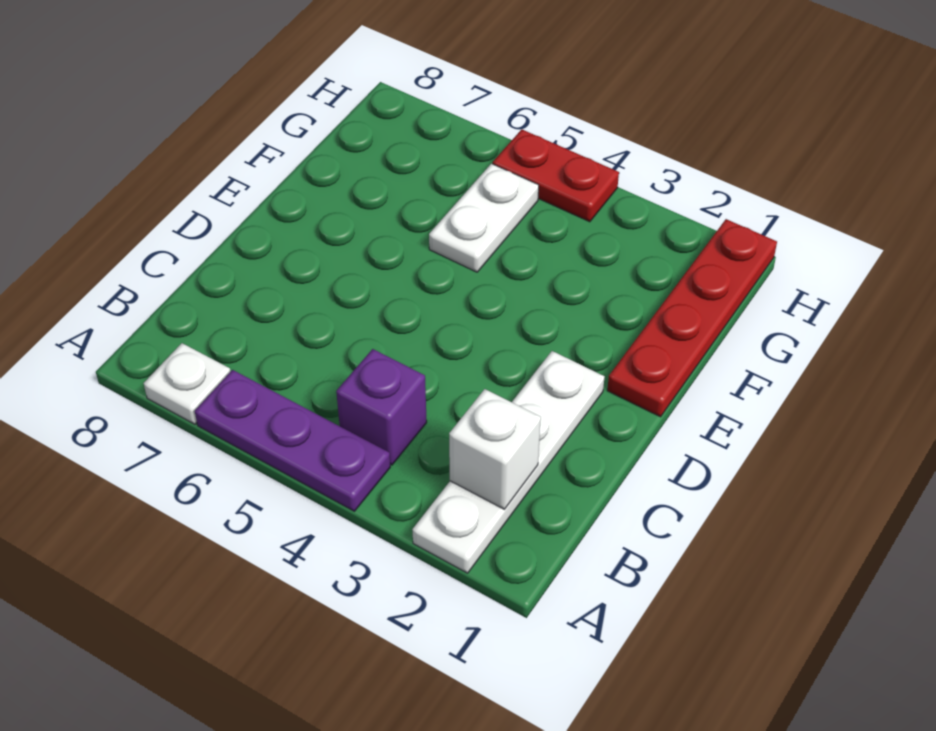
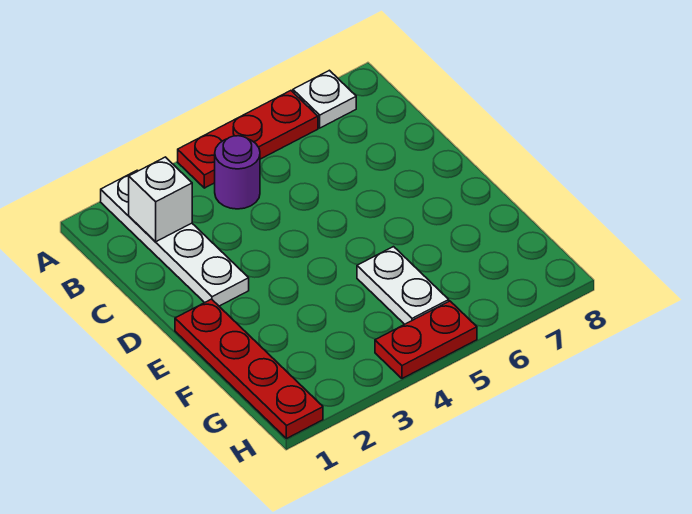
purple plate A4:A6 level 1 -> red plate A4:A6 level 1
purple brick B4 level 1 -> purple round brick B4 level 1

